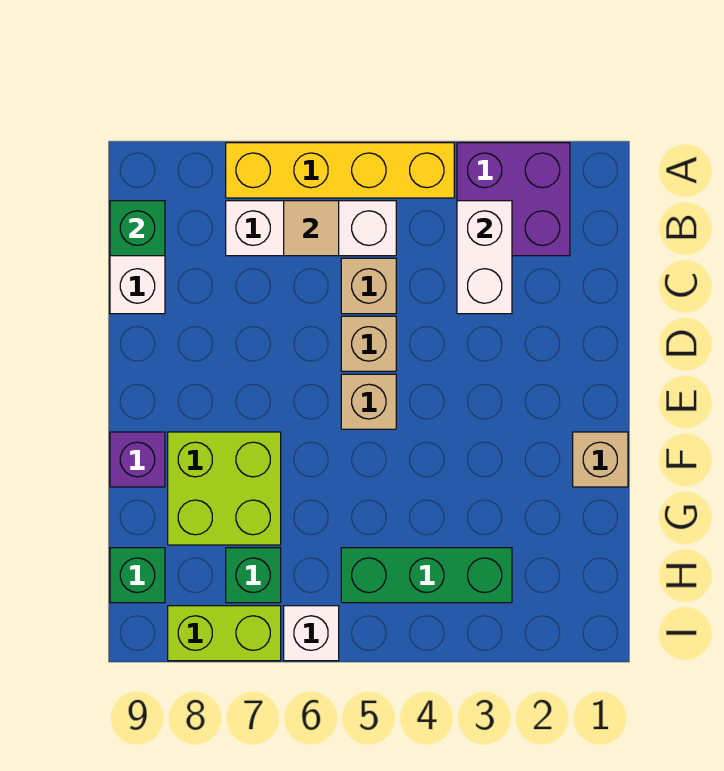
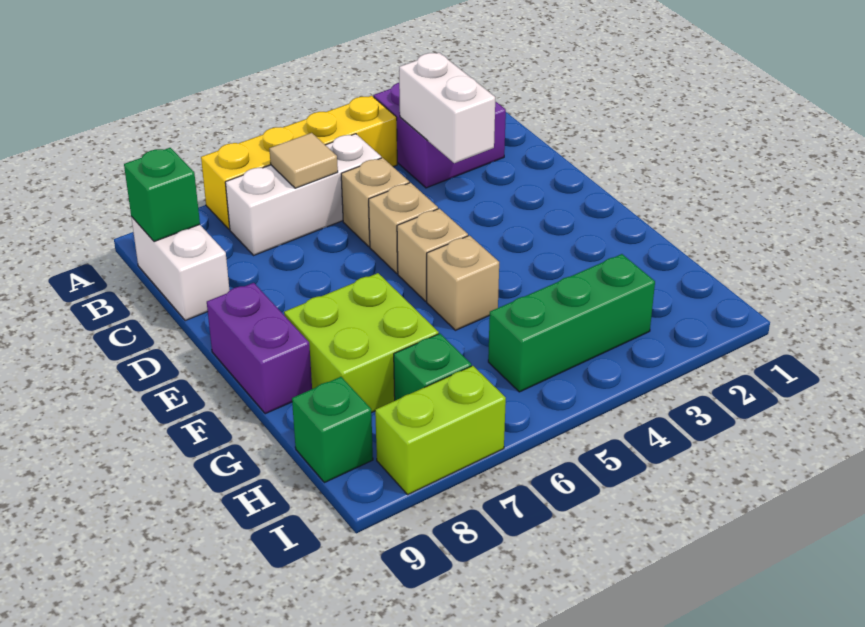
tan brick F1 level 1 -> tan brick F5 level 1
purple brick F9 level 1 -> purple brick E9:F9 level 1
white brick I6 level 1 -> none

